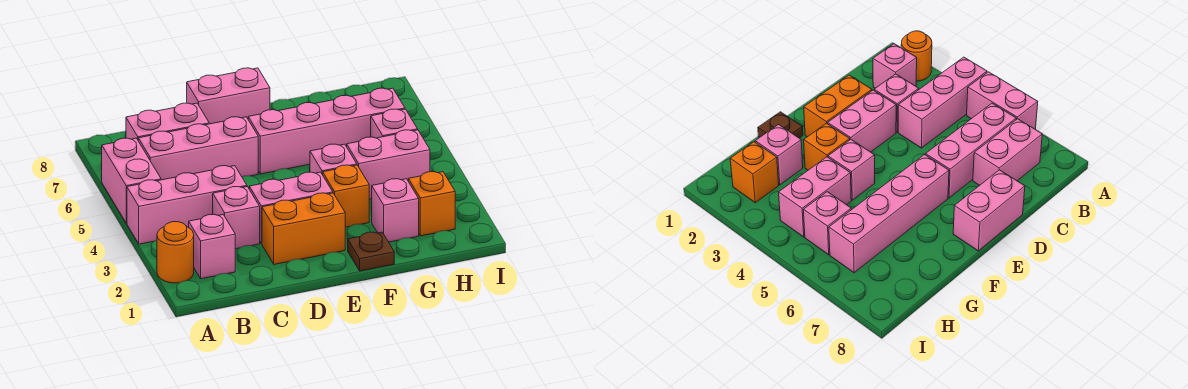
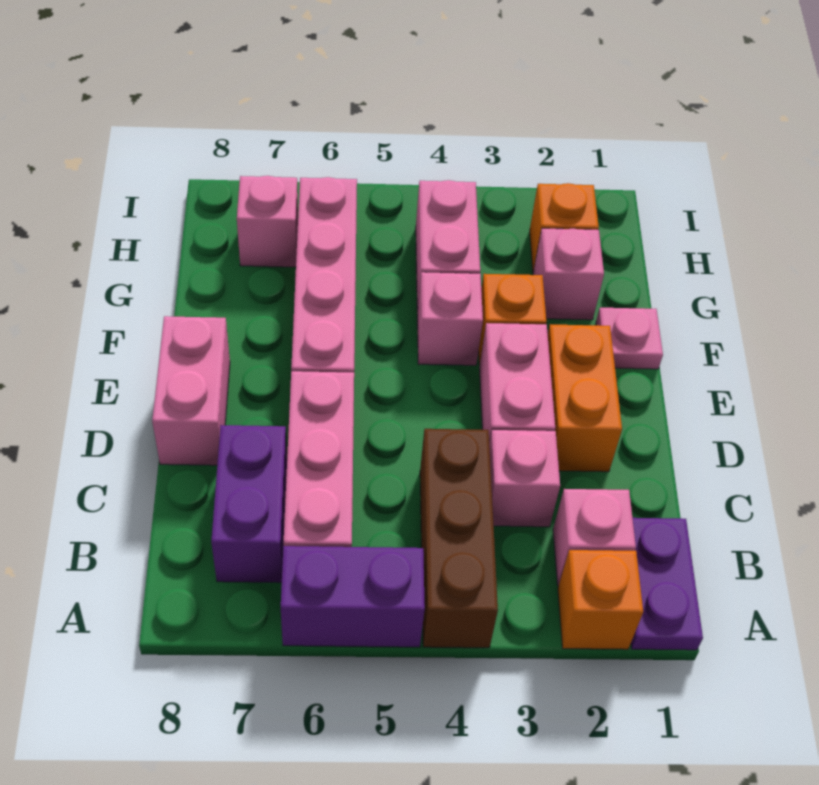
none -> purple plate A1:B1 level 1
orange round brick A2 level 1 -> orange brick A2 level 1
pink brick A4:C4 level 1 -> brown brick A4:C4 level 1
pink brick A5:A6 level 1 -> purple brick A5:A6 level 1
pink brick B7:C7 level 1 -> purple brick B7:C7 level 1
brown plate F1 level 1 -> pink plate F1 level 1
pink brick H5 level 1 -> pink brick H7 level 1

